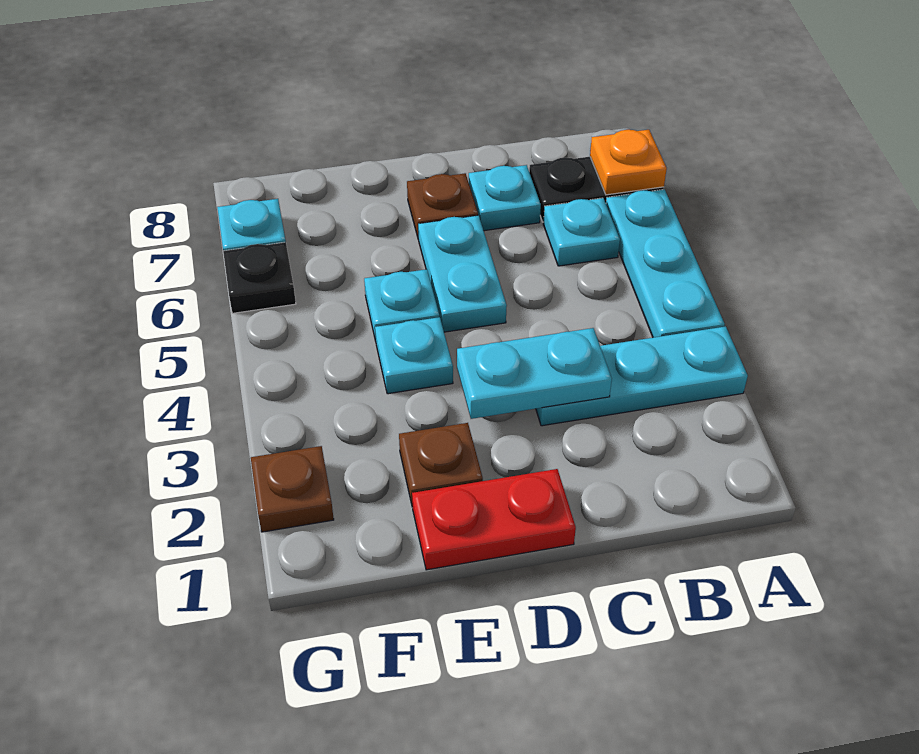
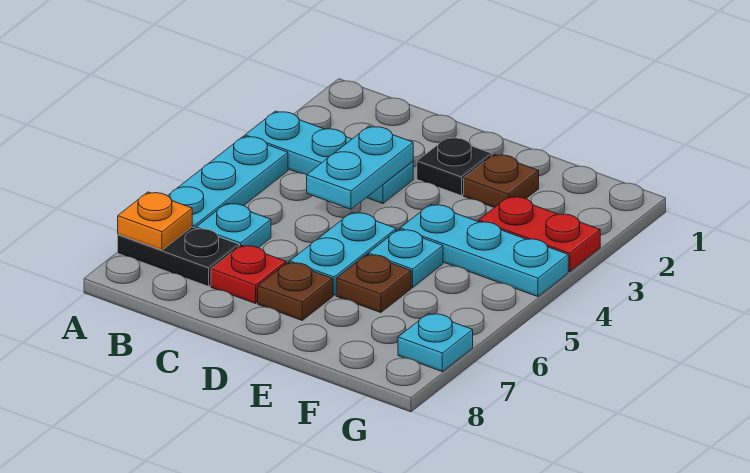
cyan plate C3:D3 level 2 -> cyan plate C3:C4 level 2
cyan plate C7 level 1 -> red plate C7 level 1
red plate D1:E1 level 1 -> red plate F3:G3 level 1
cyan plate E4 level 1 -> cyan plate E4:G4 level 1
brown plate G2 level 1 -> brown plate E6 level 1
black plate G6 level 1 -> black plate D2 level 1

